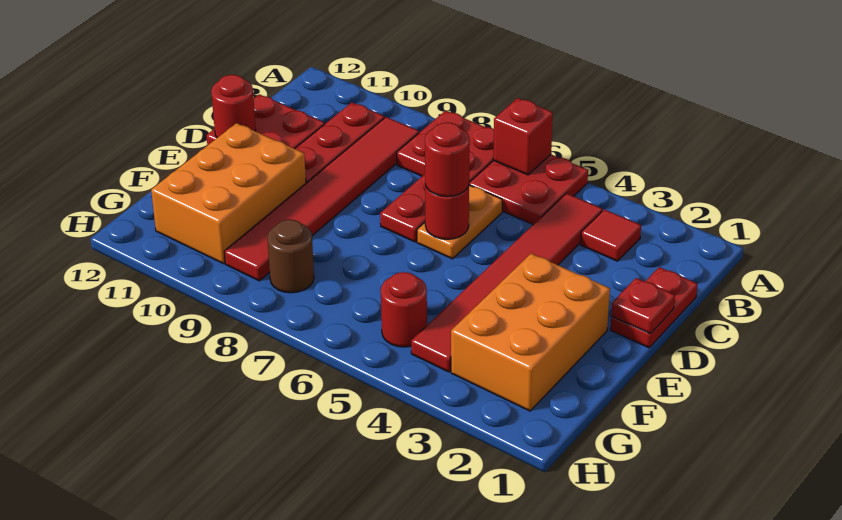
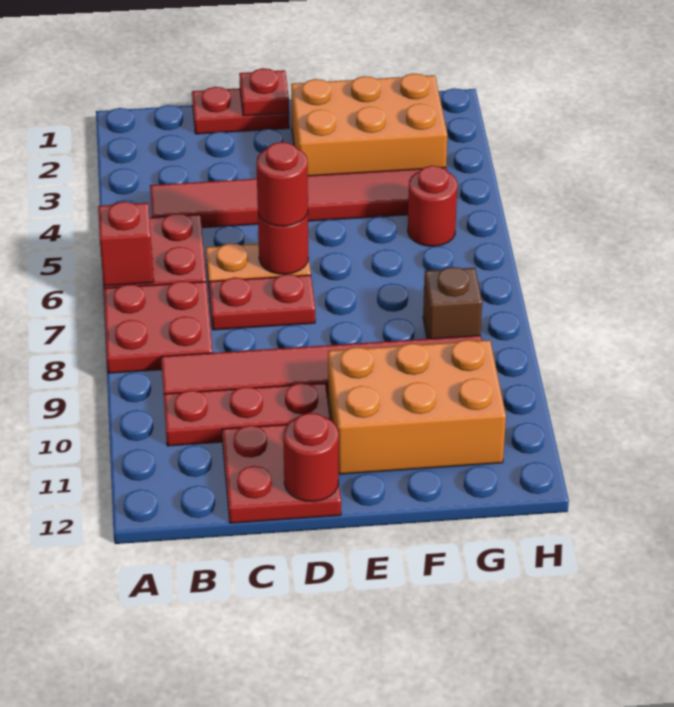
red tile B3 level 1 -> none
brown round brick G8 level 1 -> brown brick G8 level 1

